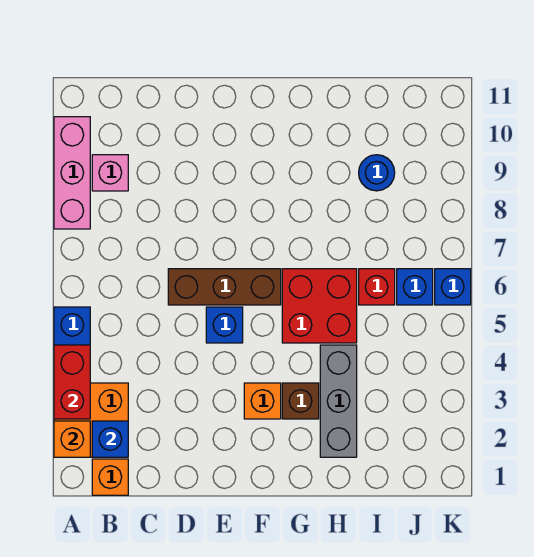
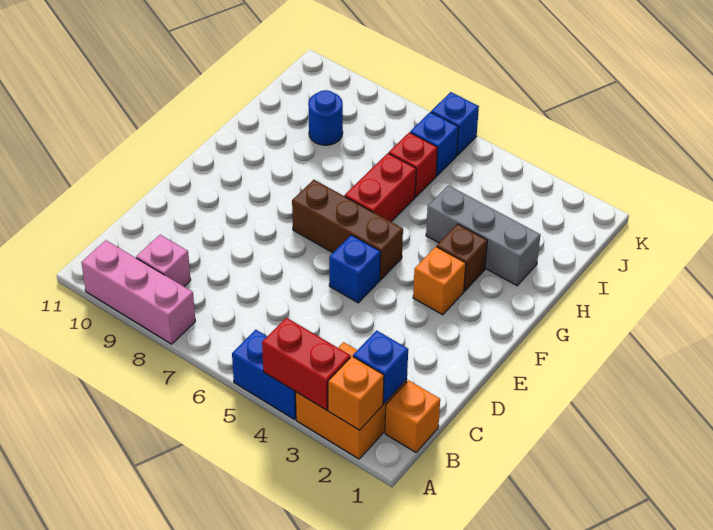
brown brick D6:F6 level 1 -> brown brick F5:F7 level 1
red brick G5:H6 level 1 -> red brick G6:H6 level 1

